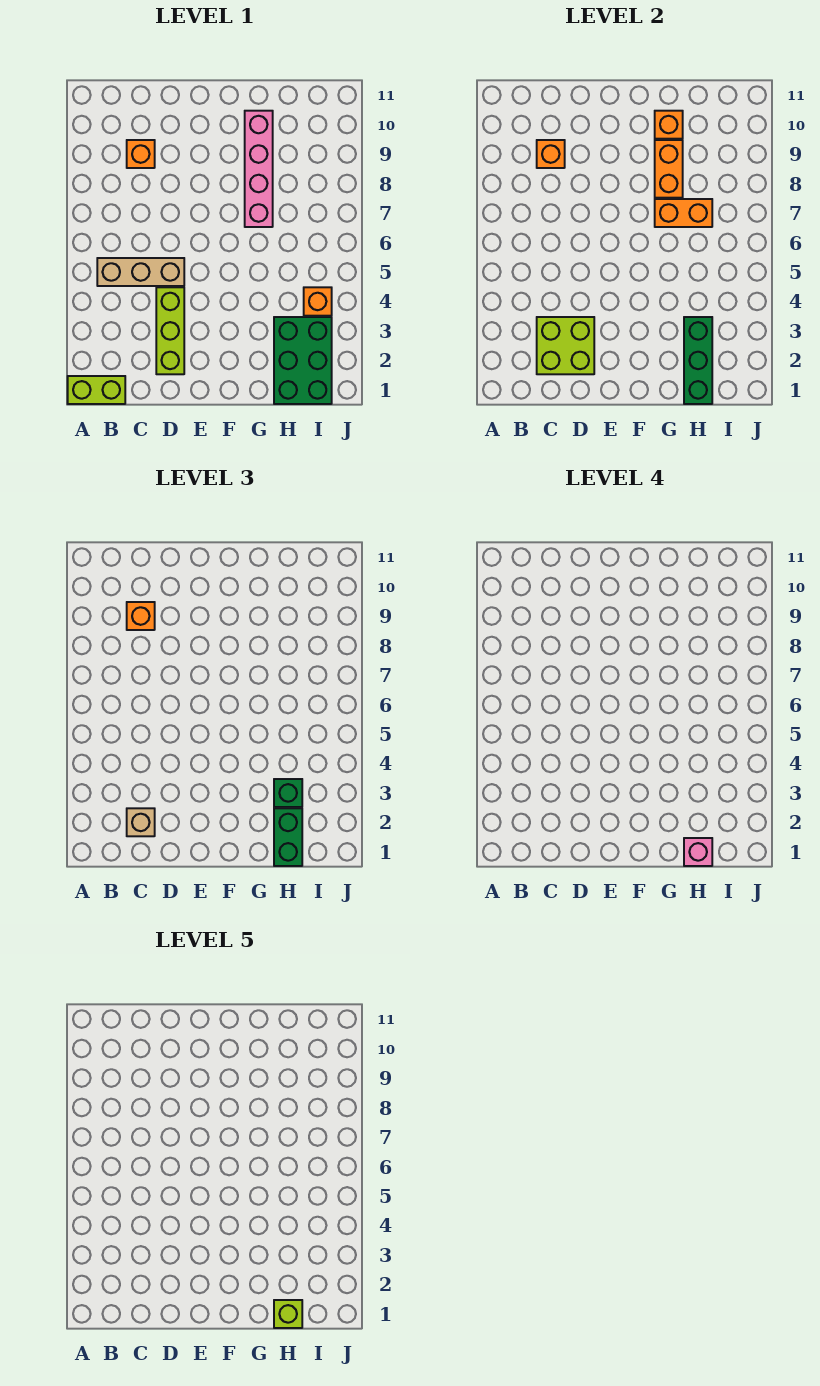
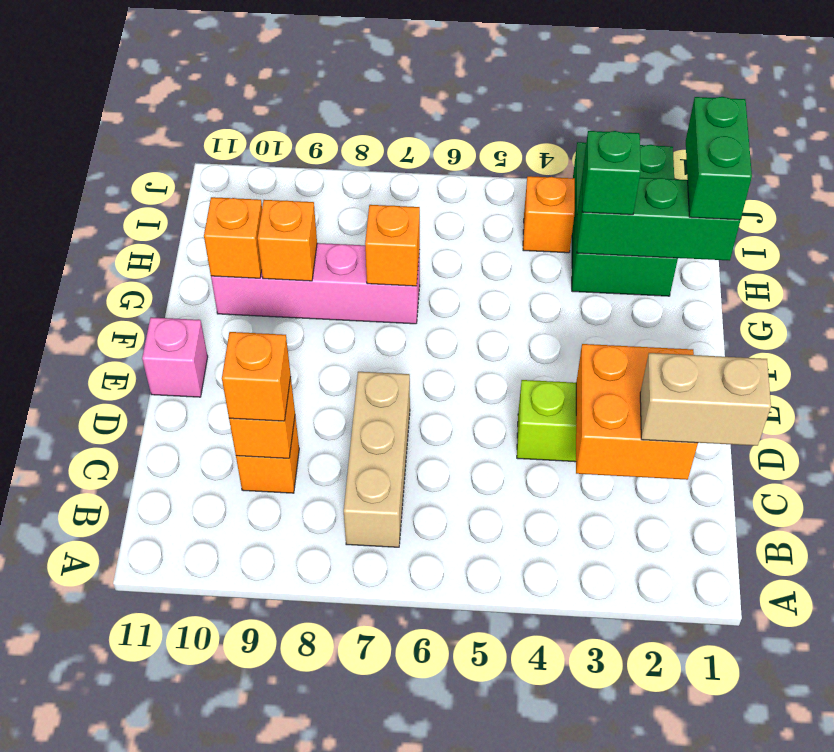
lime brick A1:B1 level 1 -> none
tan brick B5:D5 level 1 -> tan brick B7:D7 level 1
lime brick C2:D3 level 2 -> orange brick C2:D3 level 2
tan brick C2 level 3 -> tan brick C1:C2 level 3
orange brick G7:H7 level 2 -> orange brick G7 level 2
orange brick G8:G9 level 2 -> orange brick G9 level 2
green brick H1:I3 level 1 -> green brick H2:J3 level 1
green brick H1:H2 level 3 -> green brick H1:I1 level 3
pink brick H1 level 4 -> pink brick E11 level 1
lime brick H1 level 5 -> none

